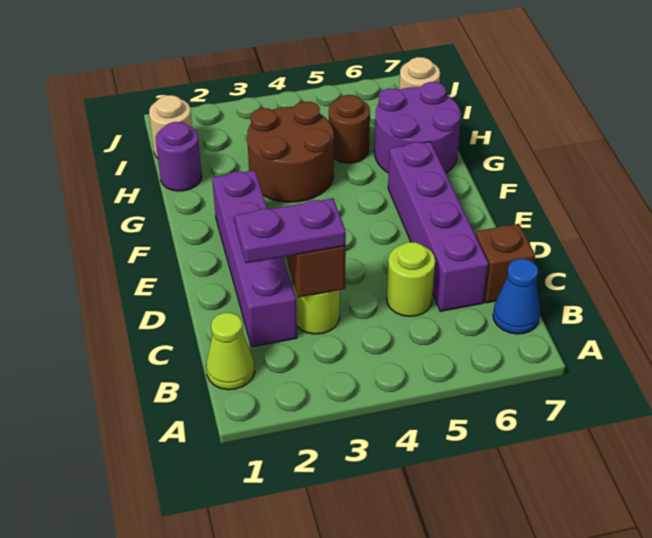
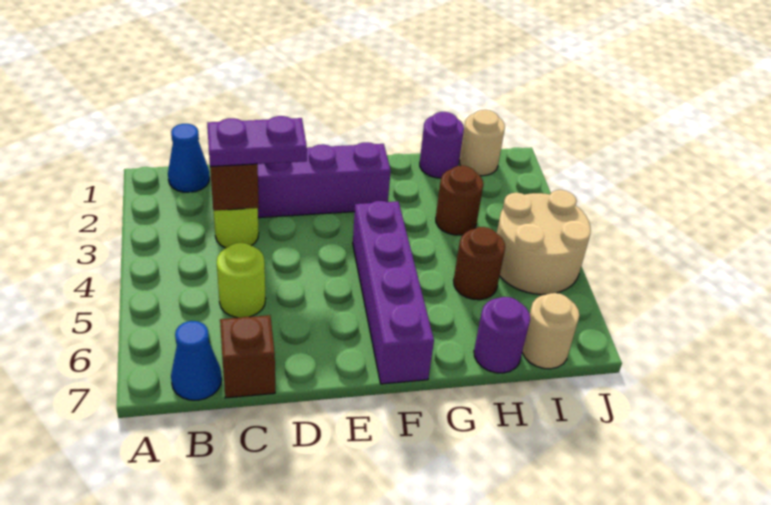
lime cone B1 level 1 -> blue cone B1 level 1
purple plate C2:C3 level 3 -> purple plate C3:D3 level 3
purple brick C6:F6 level 1 -> purple brick F4:F7 level 1
brown round brick G3:H4 level 1 -> brown round brick H3 level 1
purple round brick G6:H7 level 1 -> purple round brick H7 level 1
none -> tan round brick I4:J5 level 1

